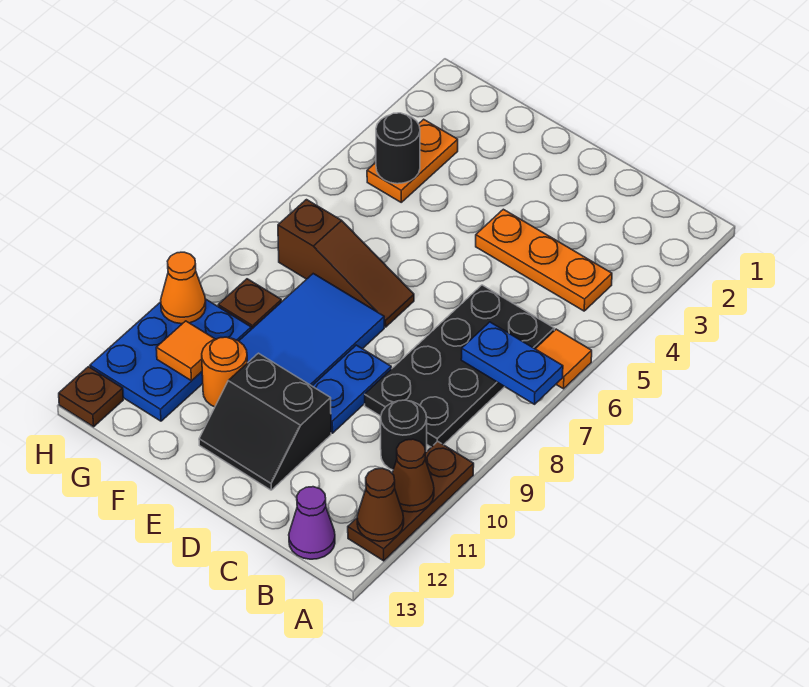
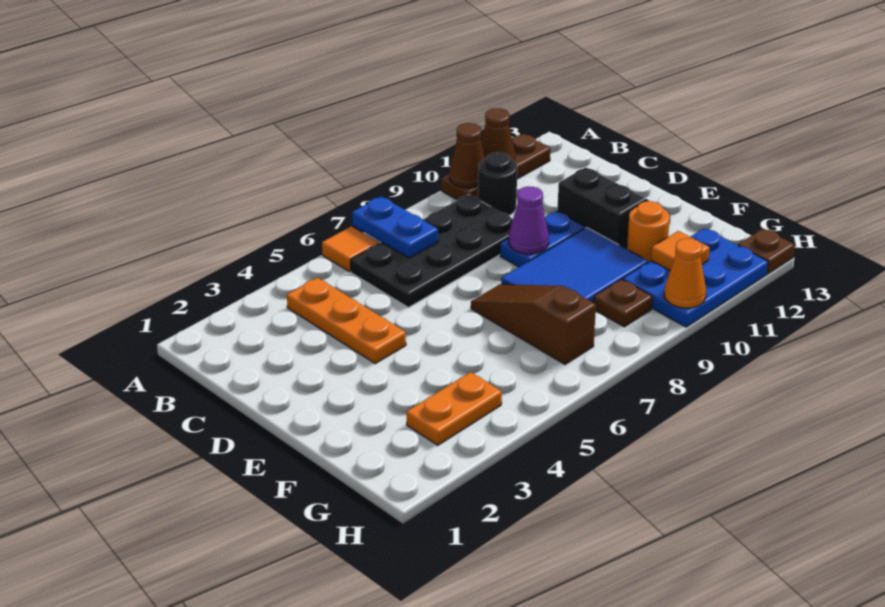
brown cone A12 level 2 -> brown cone A10 level 2
purple cone B13 level 1 -> purple cone D9 level 2
black round brick G4 level 2 -> none

